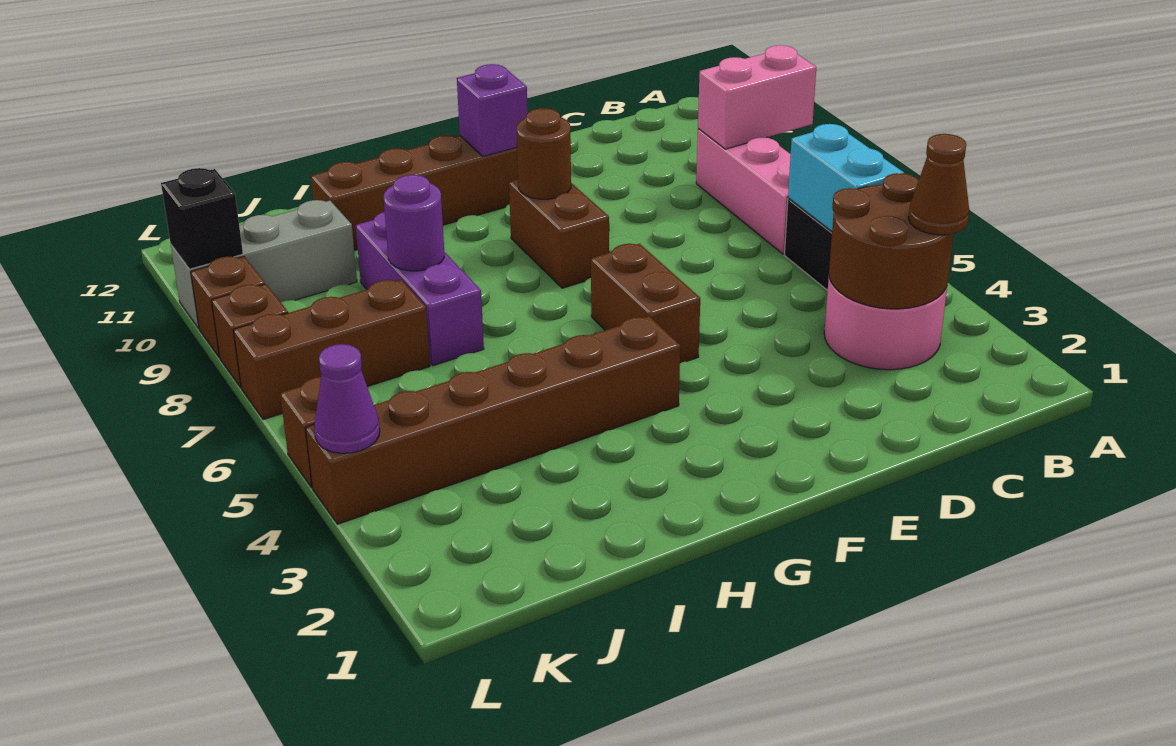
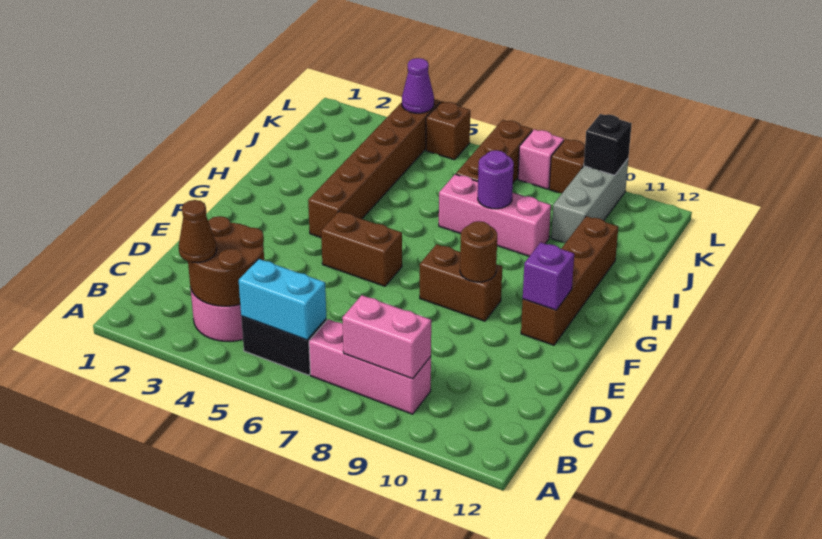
pink brick A9:B9 level 2 -> pink brick B8:B9 level 2
purple brick I7:I9 level 1 -> pink brick I7:I9 level 1
brown brick L8 level 1 -> pink brick L8 level 1

